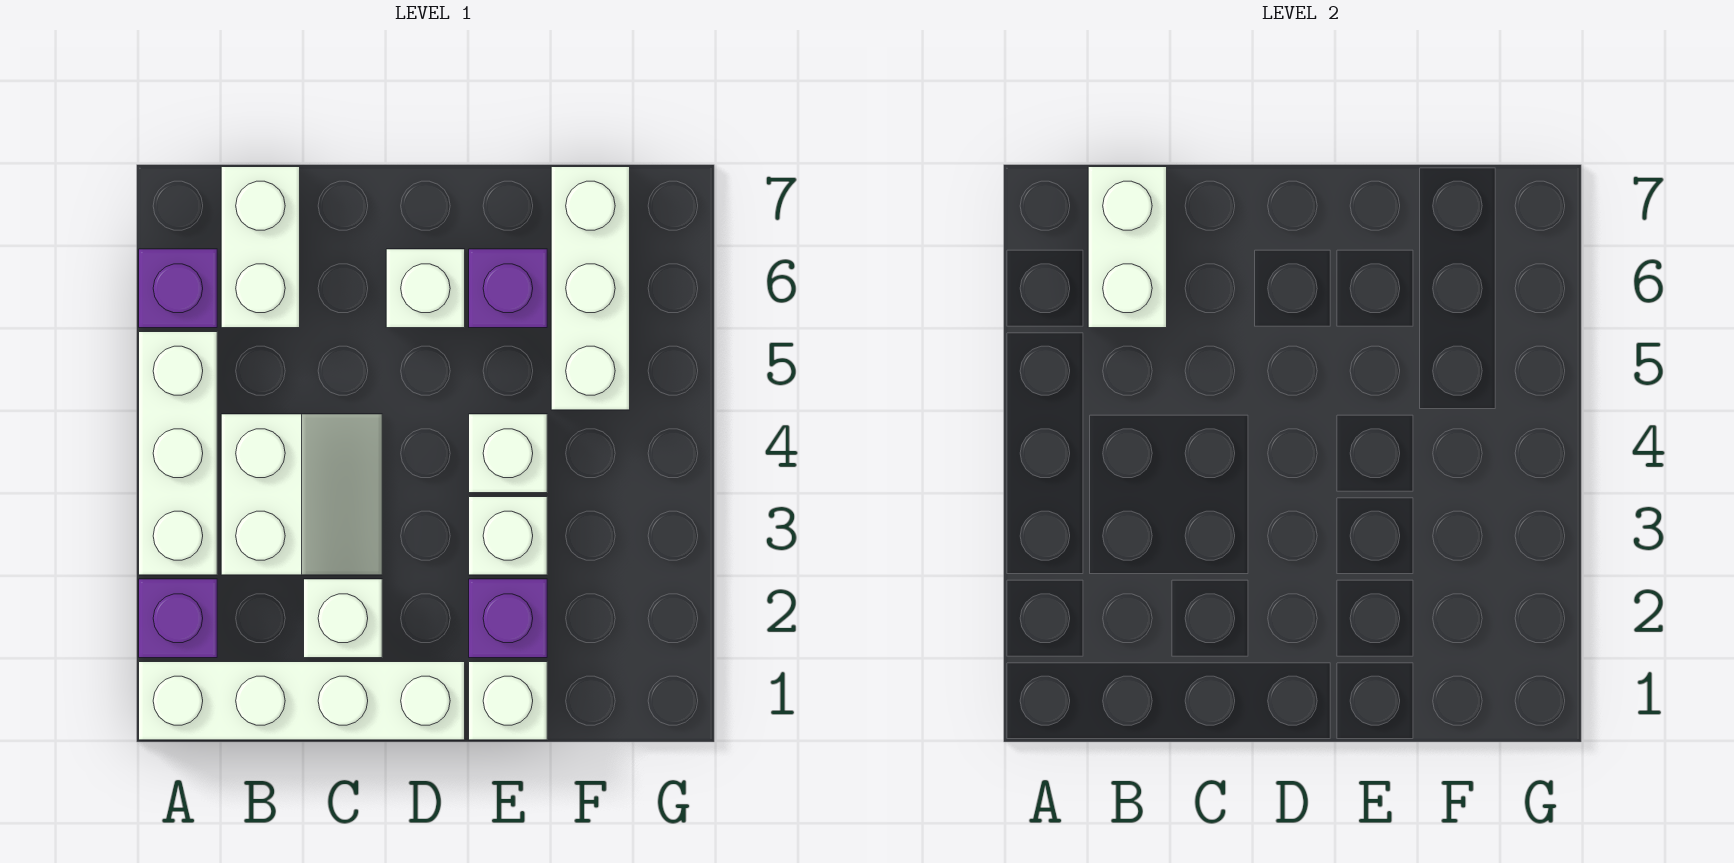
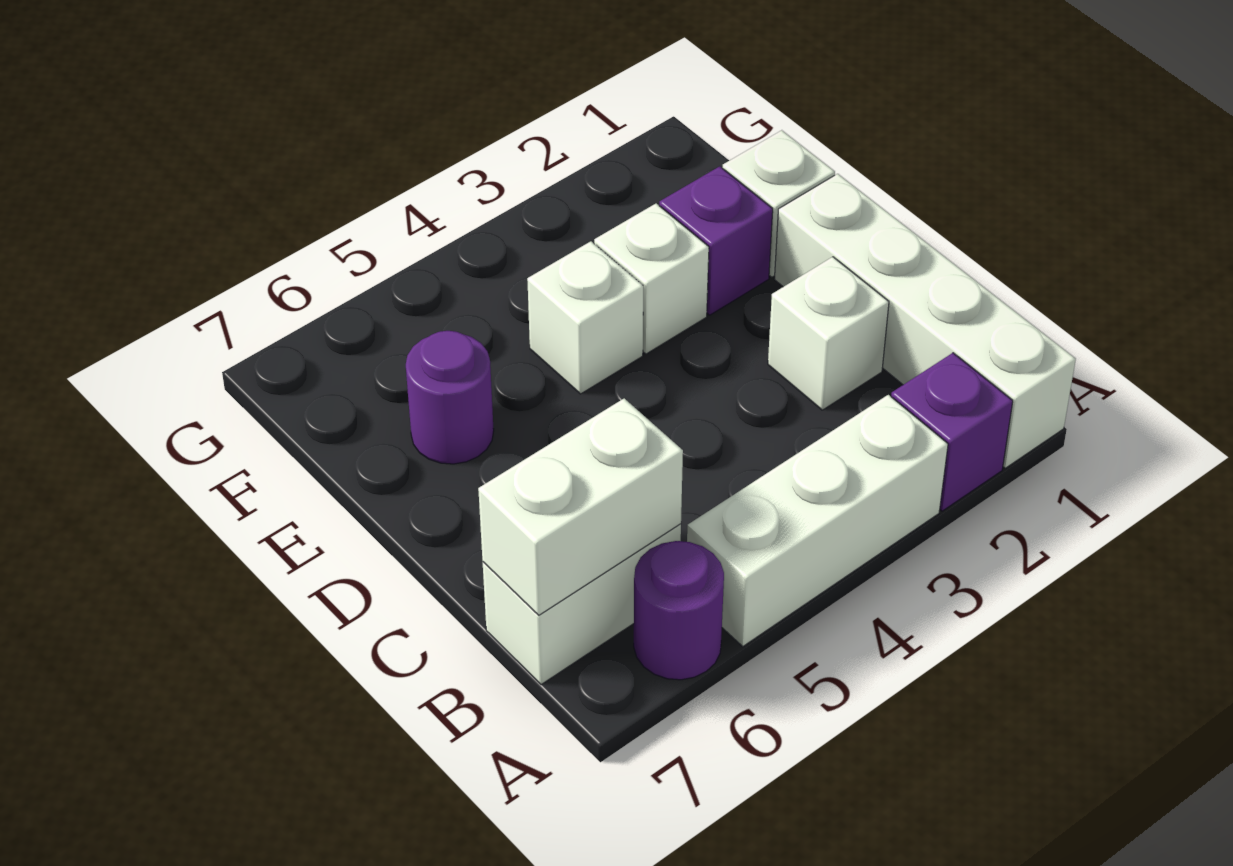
purple brick A6 level 1 -> purple round brick A6 level 1
white slope B3:C4 level 1 top B -> none
white brick D6 level 1 -> none
purple brick E6 level 1 -> purple round brick E6 level 1
white brick F5:F7 level 1 -> none

